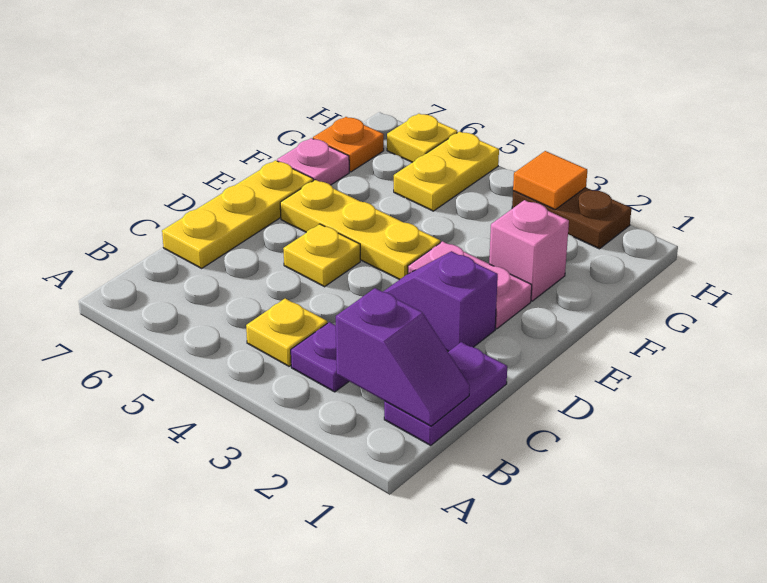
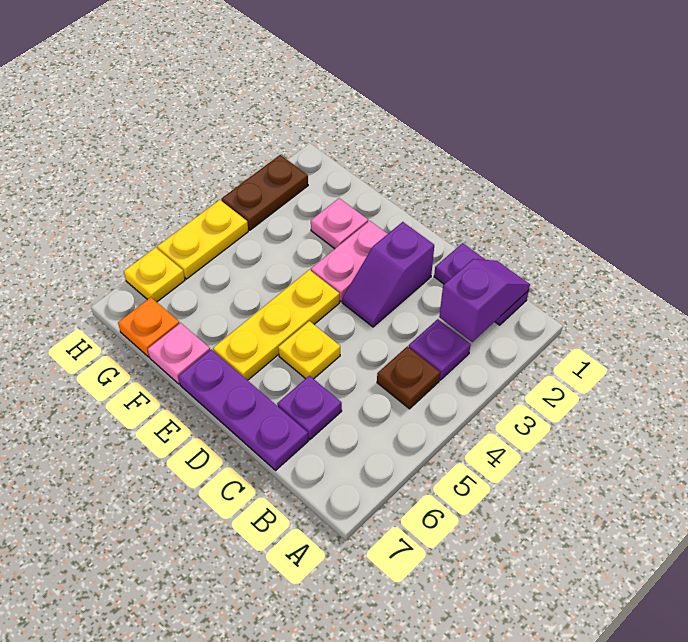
yellow plate B4 level 1 -> brown plate B4 level 1
none -> purple plate C6 level 1
yellow plate C7:E7 level 1 -> purple plate C7:E7 level 1
pink brick F2 level 1 -> pink plate F2 level 1
yellow plate G5:H5 level 1 -> yellow plate H4:H5 level 1
orange tile H3 level 2 -> none

